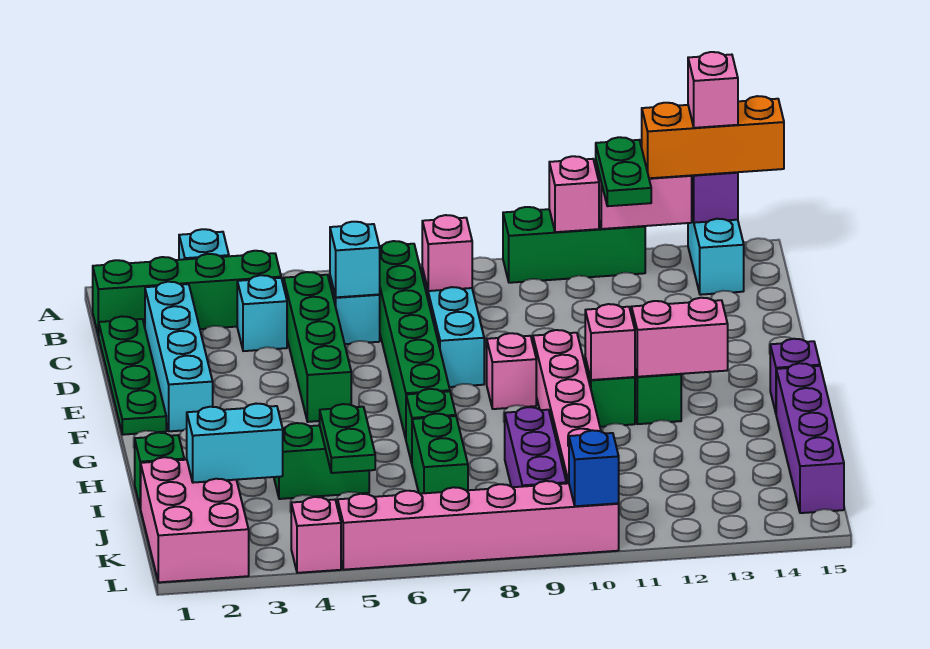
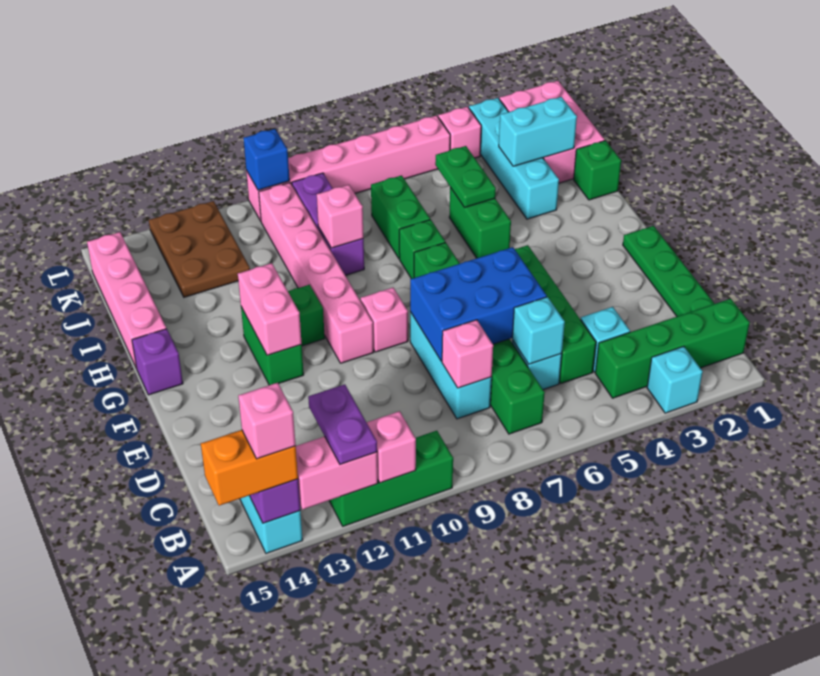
green plate A12:B12 level 3 -> purple plate A12:B12 level 3
orange brick A13:A15 level 3 -> orange brick A14:A15 level 3
cyan brick C2:F2 level 1 -> cyan brick I3:L3 level 1
none -> blue brick D6:E8 level 2
pink brick G11 level 2 -> pink brick I9 level 2
pink brick G12:G13 level 2 -> pink brick F12:G12 level 2
purple brick H15:K15 level 1 -> pink brick H15:K15 level 1
green brick I4:I5 level 1 -> green brick H5:I5 level 1
none -> brown plate J12:L13 level 1

